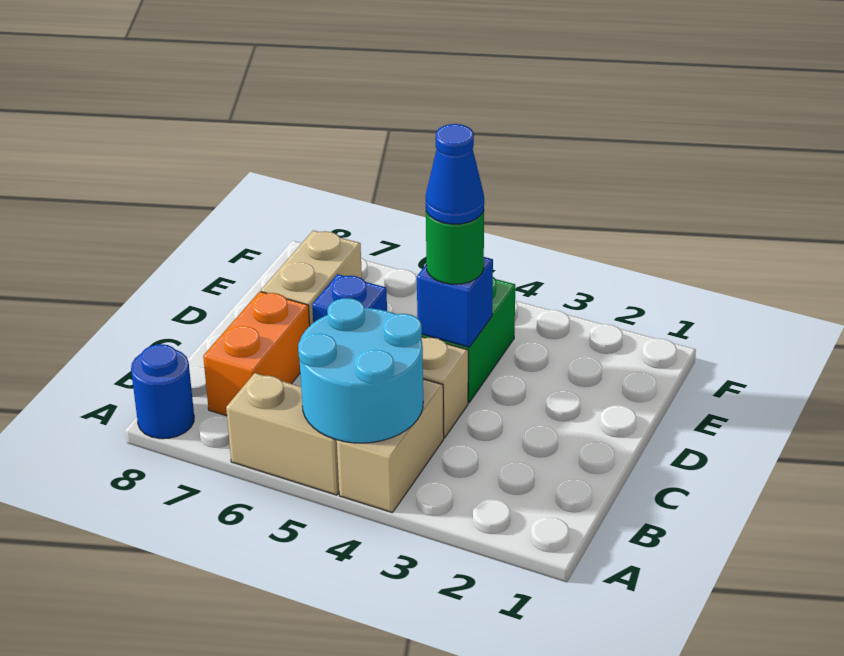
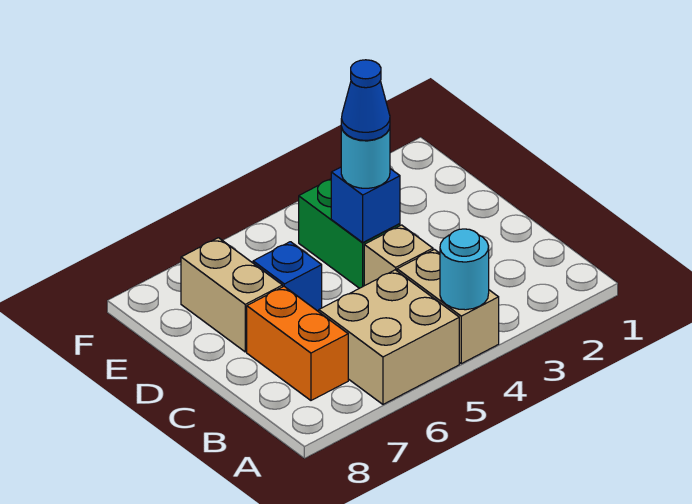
cyan round brick A4:B5 level 2 -> cyan round brick A4 level 2
tan brick A5:A6 level 1 -> tan brick A5:B6 level 1
blue round brick A8 level 1 -> none
green round brick D4 level 3 -> cyan round brick D4 level 3

